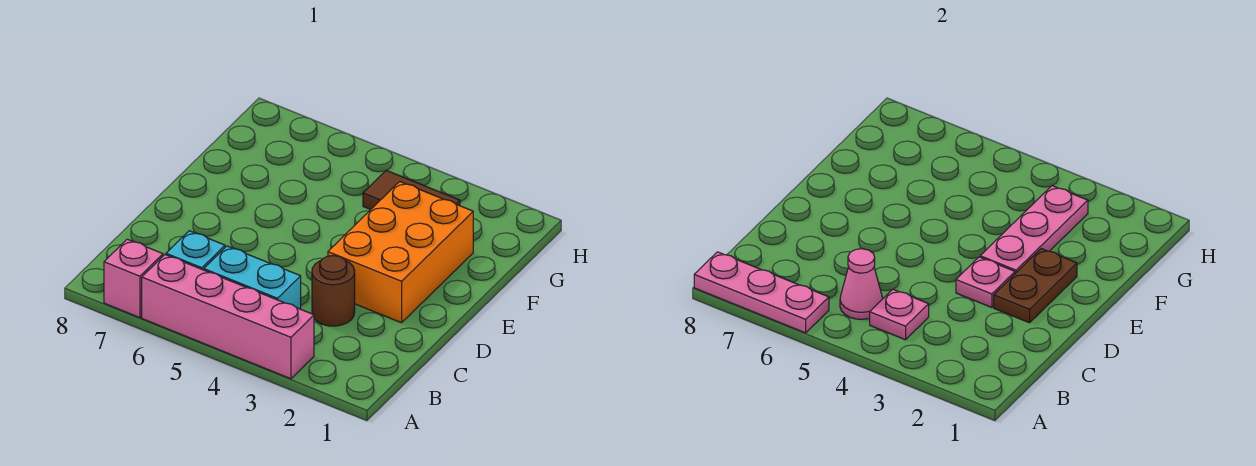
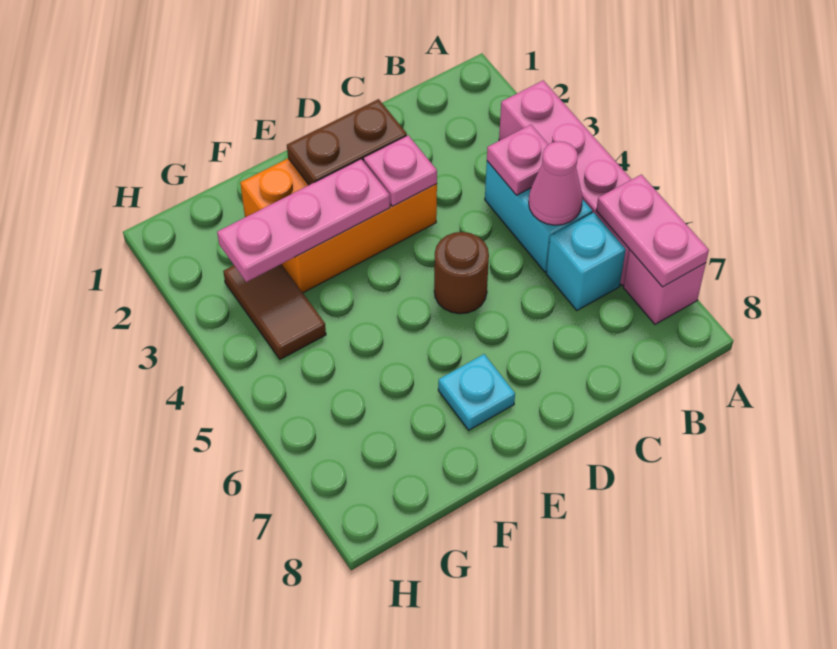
pink plate A6:A8 level 2 -> pink plate A6:A7 level 2
brown round brick C3 level 1 -> brown round brick D5 level 1
none -> cyan plate E7 level 1

